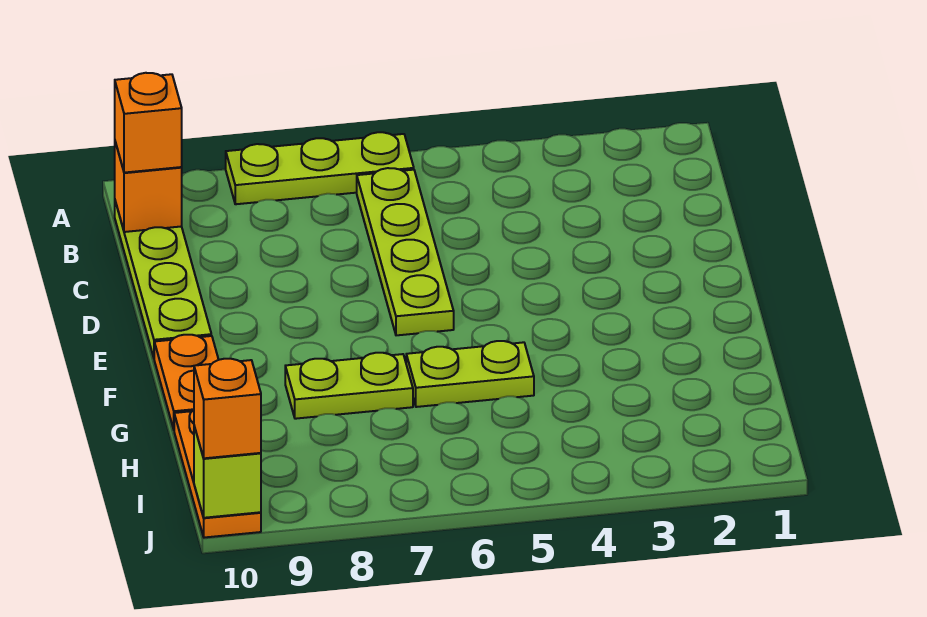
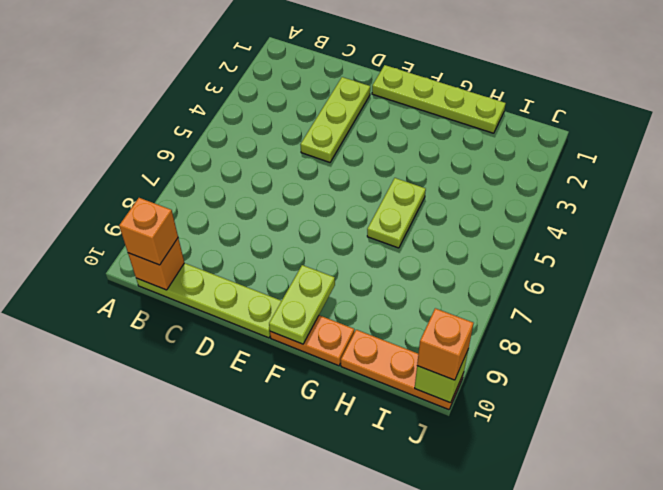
lime plate A6:A8 level 1 -> lime plate D2:D4 level 1
lime plate B6:E6 level 1 -> lime plate E1:H1 level 1
lime plate G7:G8 level 1 -> lime plate F9:F10 level 2

